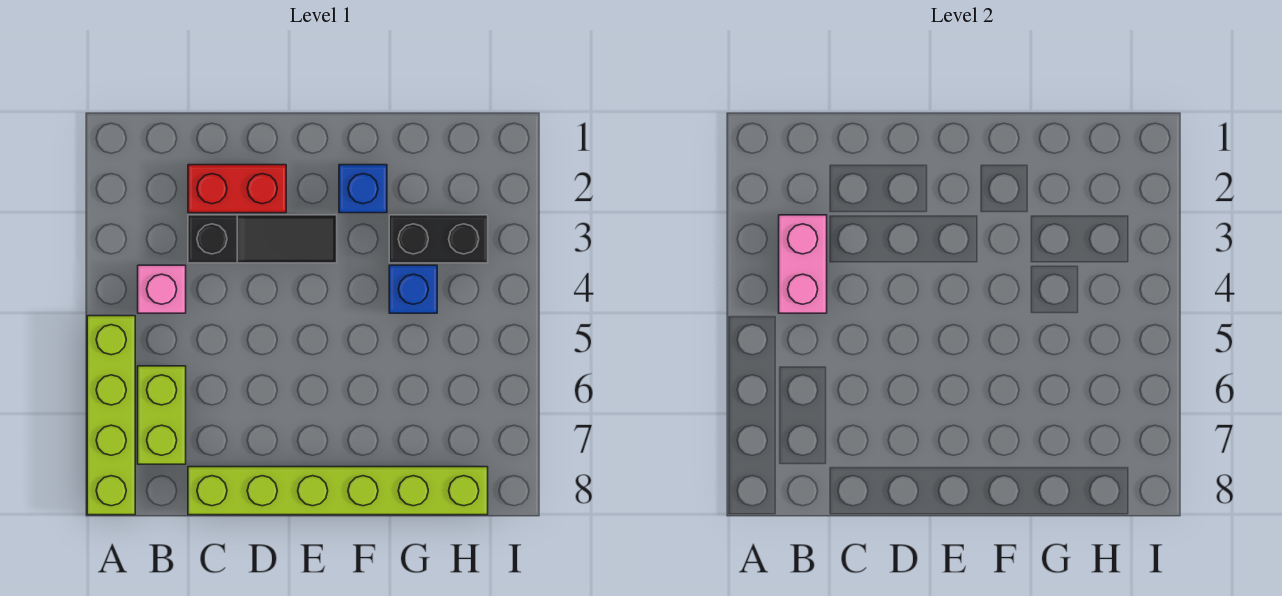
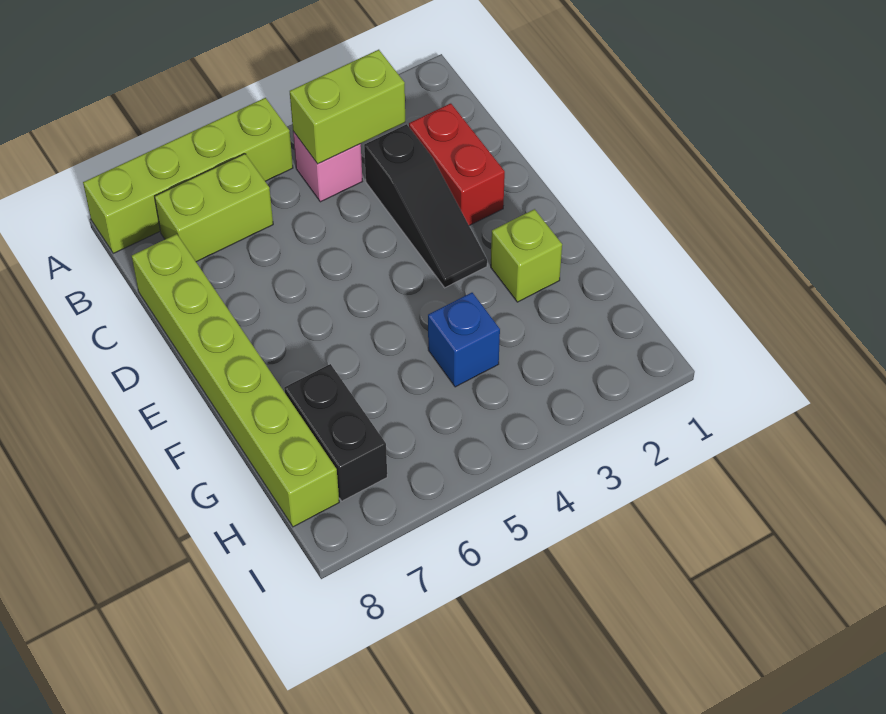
pink brick B3:B4 level 2 -> lime brick B3:B4 level 2
blue brick F2 level 1 -> lime brick F2 level 1
black brick G3:H3 level 1 -> black brick G7:H7 level 1

